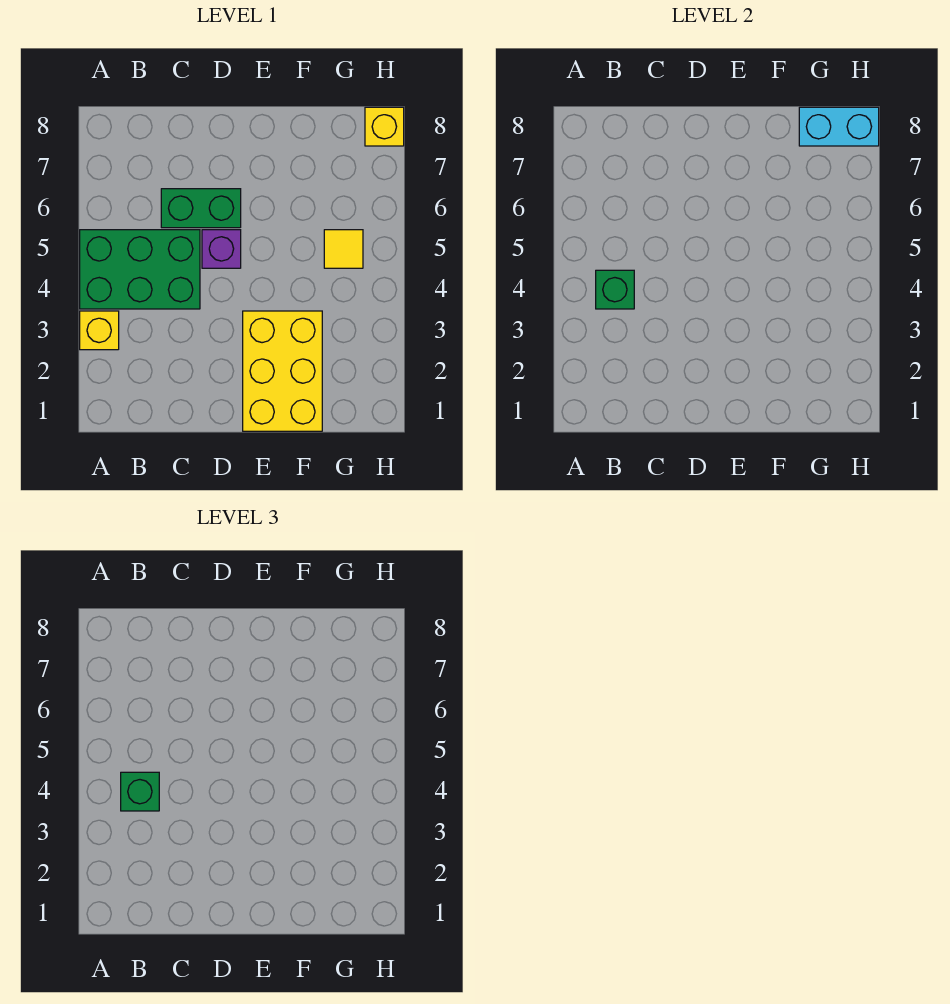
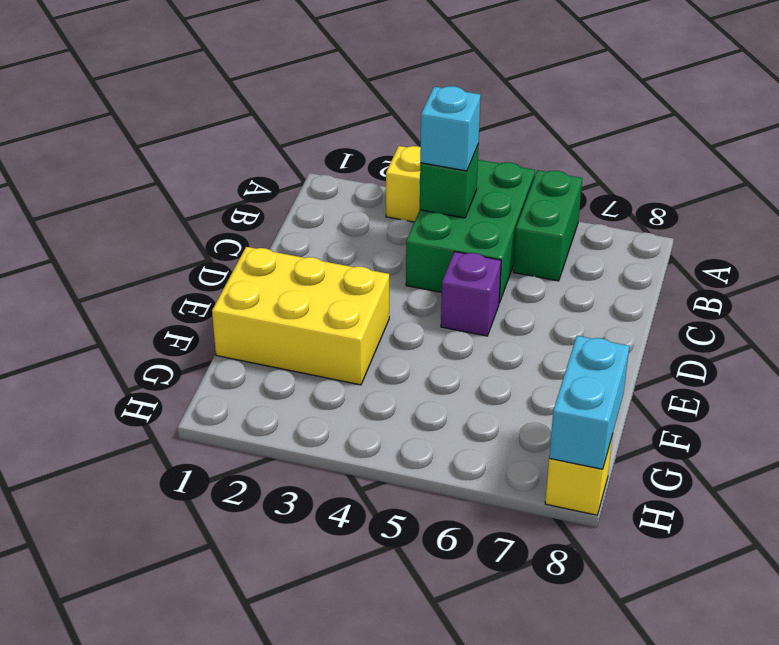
green brick B4 level 3 -> cyan brick B4 level 3
green brick C6:D6 level 1 -> green brick A6:B6 level 1
yellow tile G5 level 1 -> none

